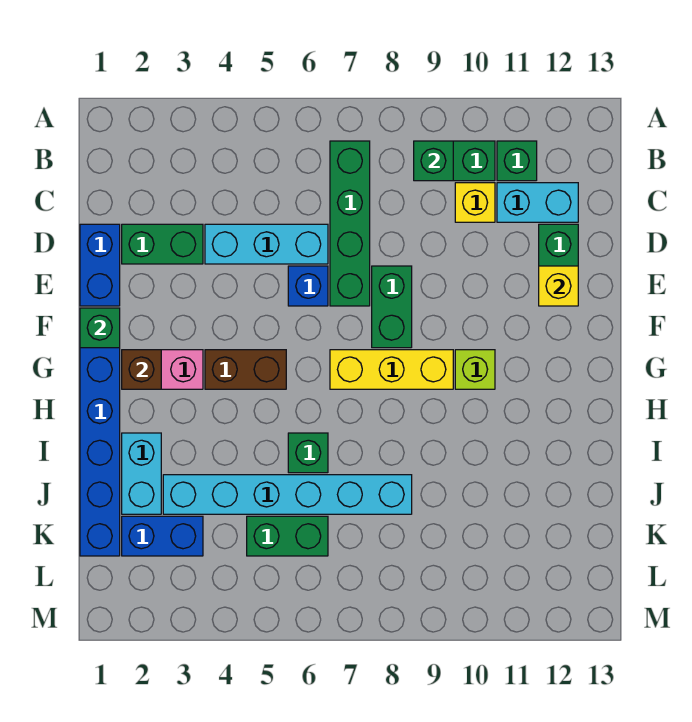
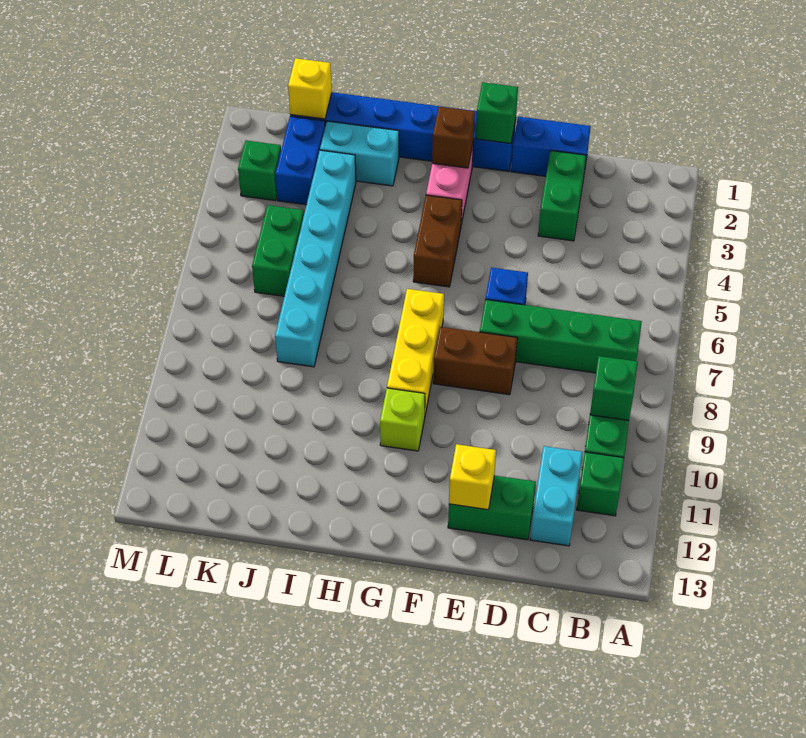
yellow brick C10 level 1 -> yellow brick K1 level 2
cyan brick D4:D6 level 1 -> none
green brick E8:F8 level 1 -> brown brick E8:F8 level 1
green brick I6 level 1 -> green brick L3 level 1

